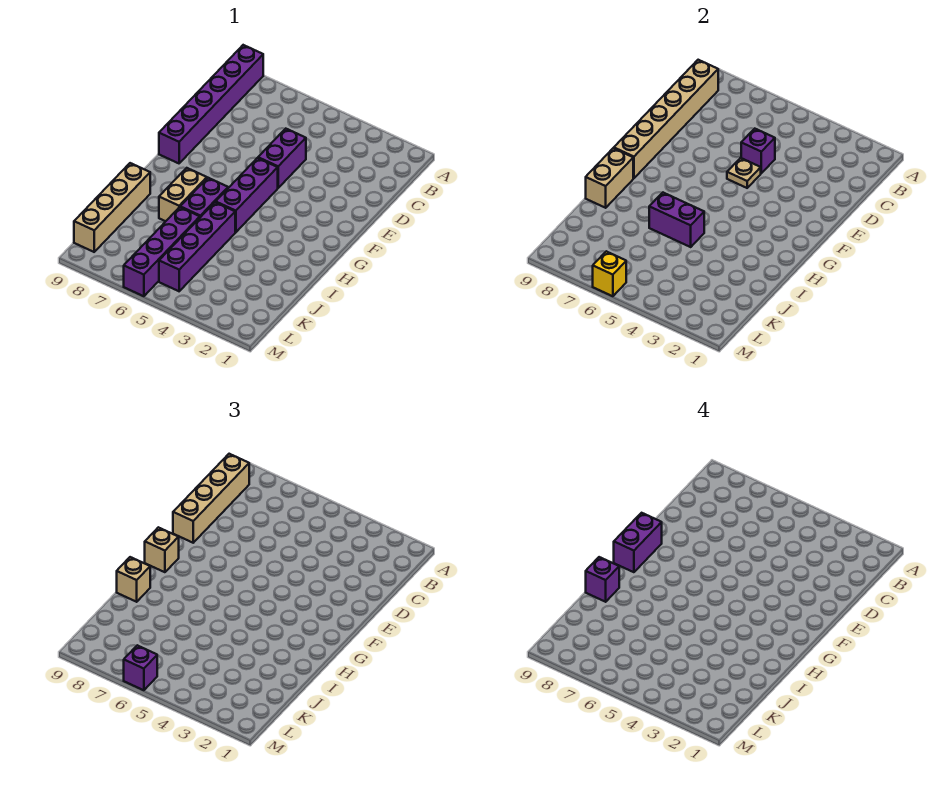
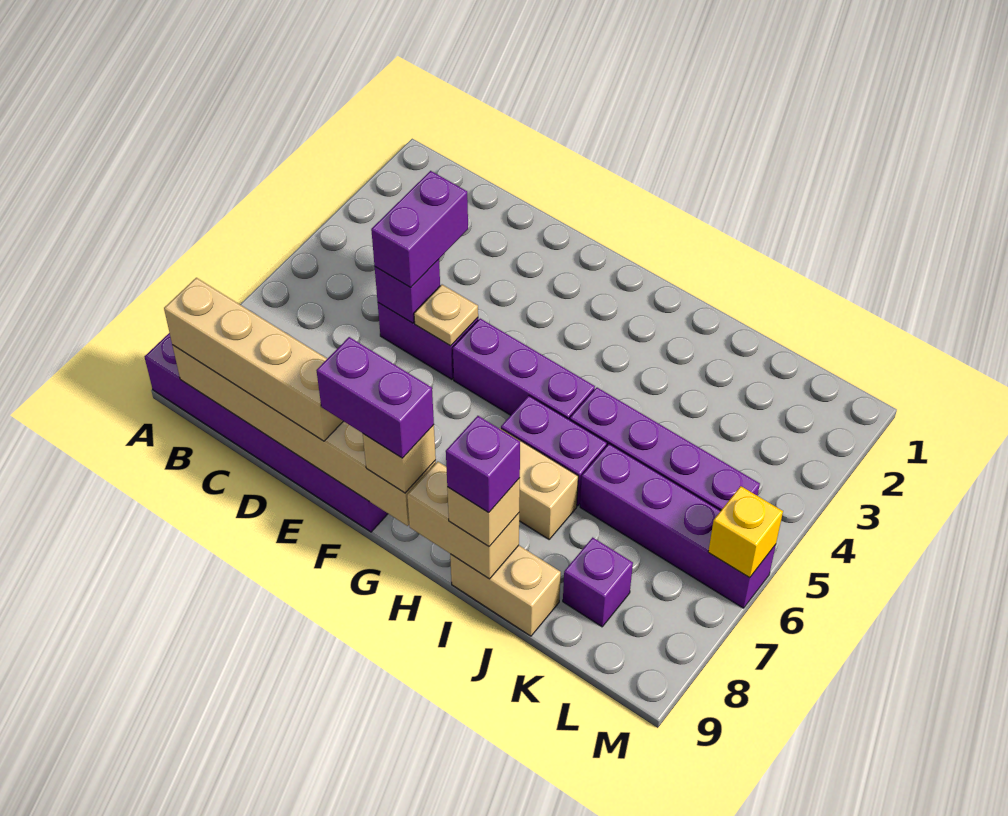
purple brick I5:I6 level 2 -> purple brick D4:D5 level 3
tan brick I9:L9 level 1 -> tan brick I9:J9 level 1
purple brick M6 level 3 -> purple brick K8 level 1

